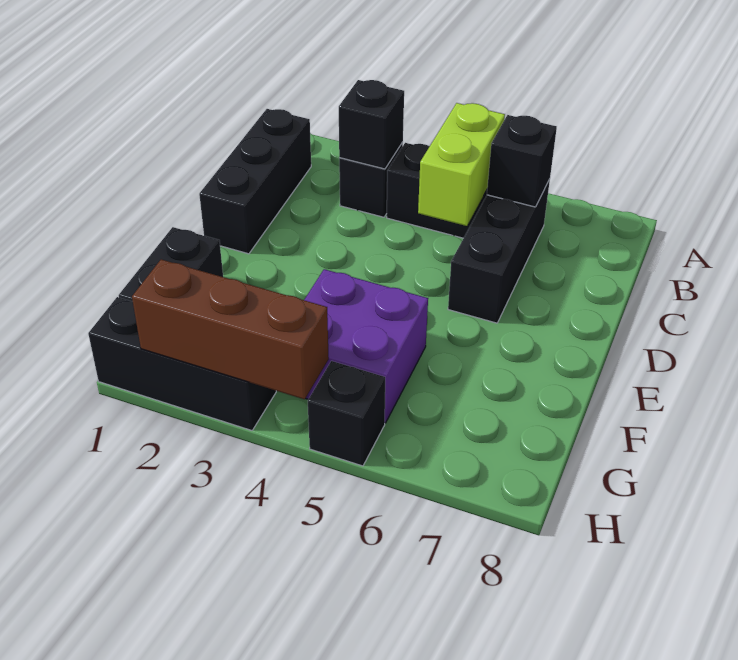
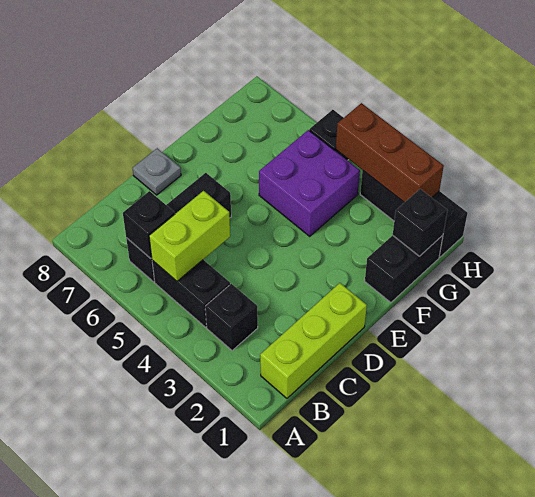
black brick B1:D1 level 1 -> lime brick B1:D1 level 1
black brick B3 level 2 -> black brick G1 level 2
none -> grey plate D8 level 1

